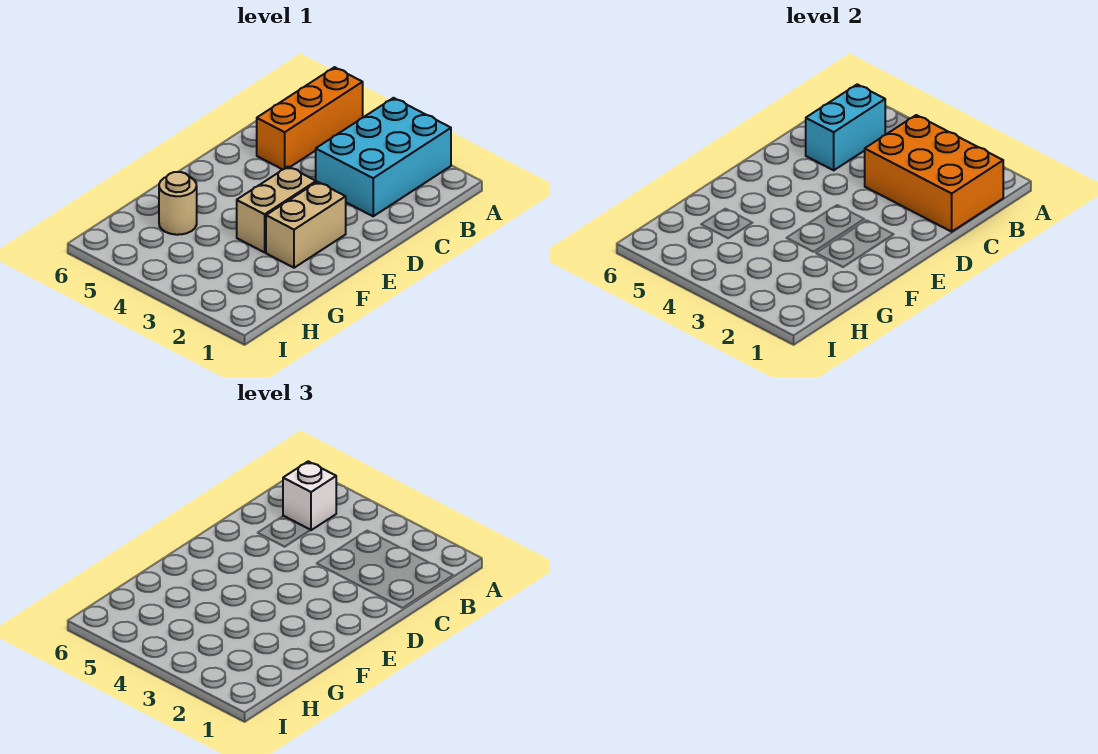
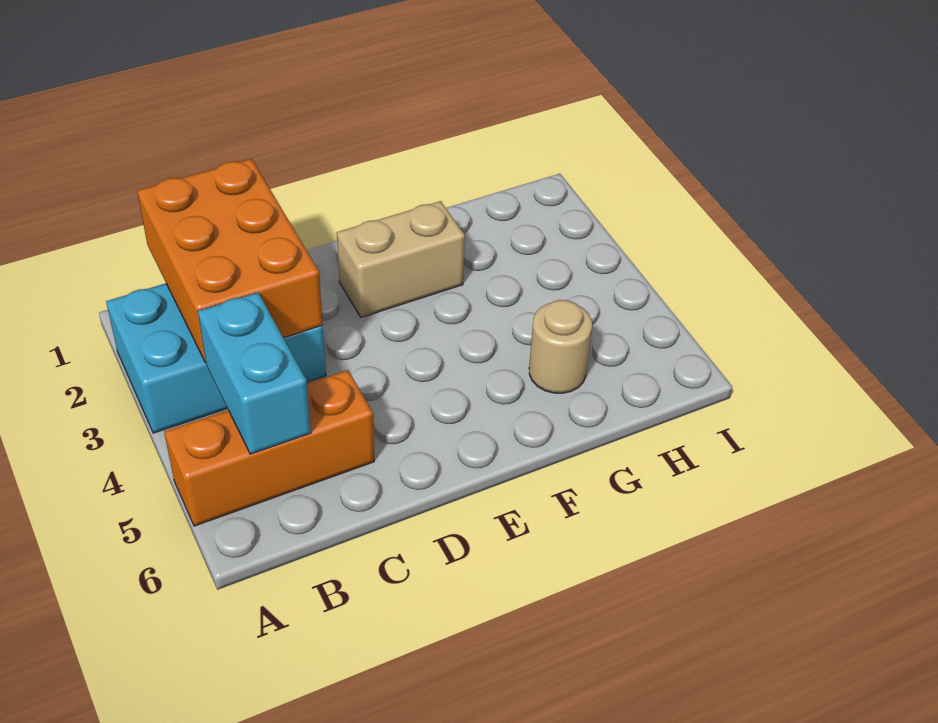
cyan brick B5:C5 level 2 -> cyan brick B4:B5 level 2
white brick B5 level 3 -> none
tan brick E3:F3 level 1 -> none

